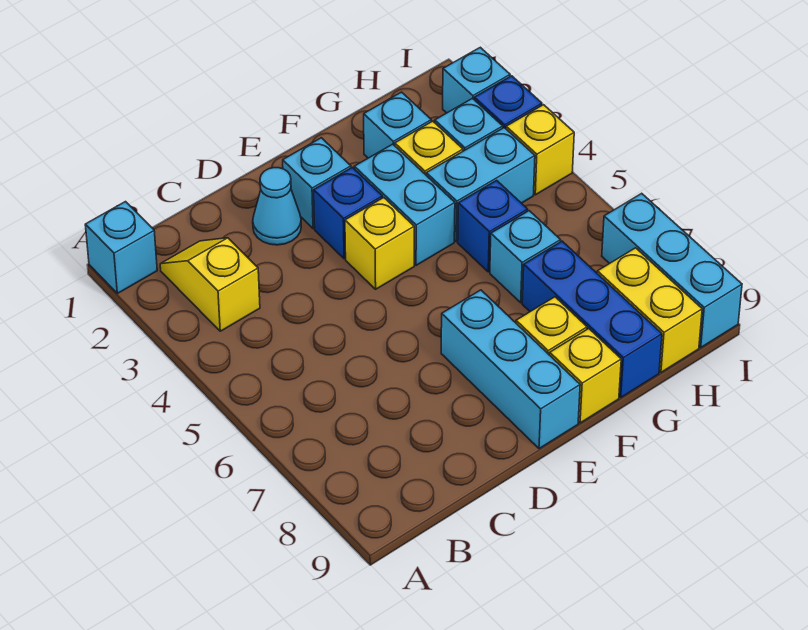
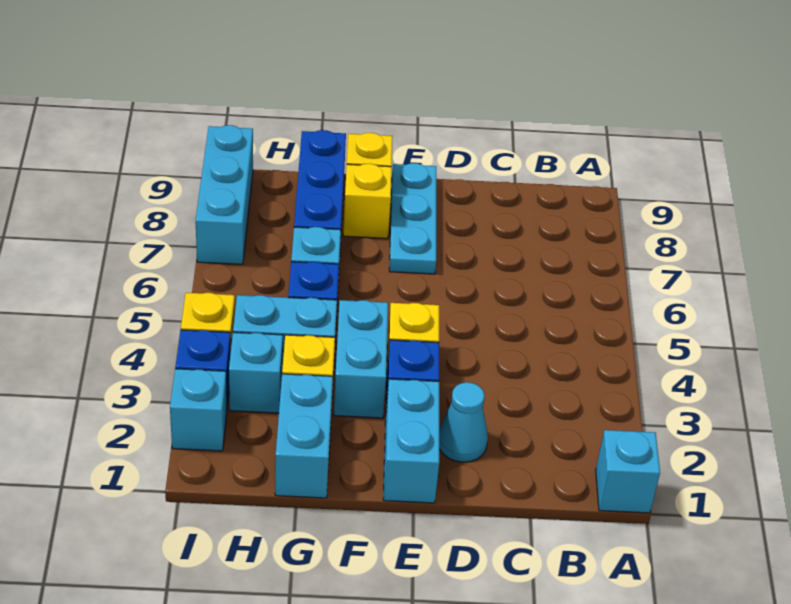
yellow slope B2:B3 level 1 top 3 -> none
cyan brick E2 level 1 -> cyan brick E1:E2 level 1
cyan brick E7:E9 level 1 -> cyan plate E7:E9 level 1
cyan brick G2 level 1 -> cyan brick G1:G2 level 1
yellow brick H8:H9 level 1 -> none

